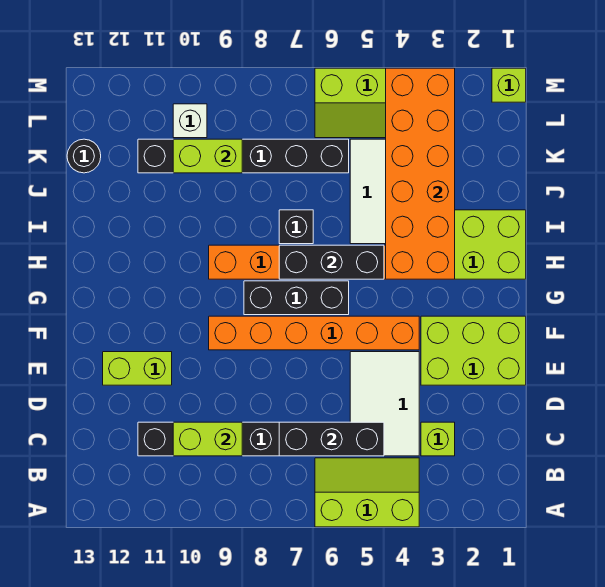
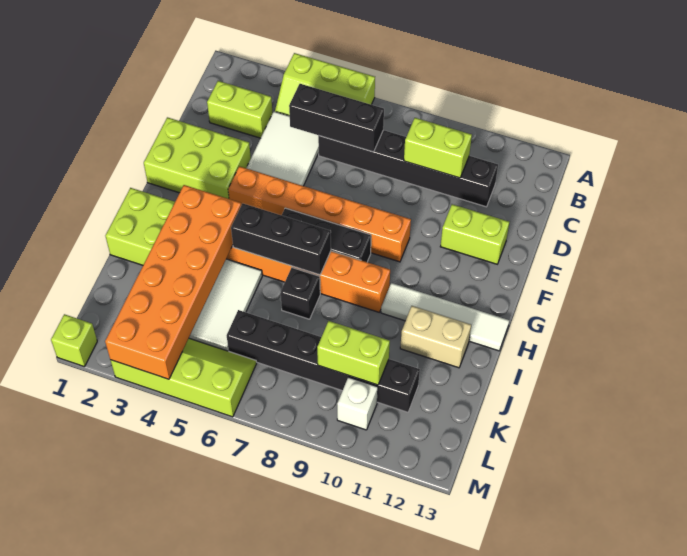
lime brick C3 level 1 -> lime brick C2:C3 level 1
none -> white tile H10:H13 level 1
none -> tan brick I11:I12 level 1
black round brick K13 level 1 -> none

